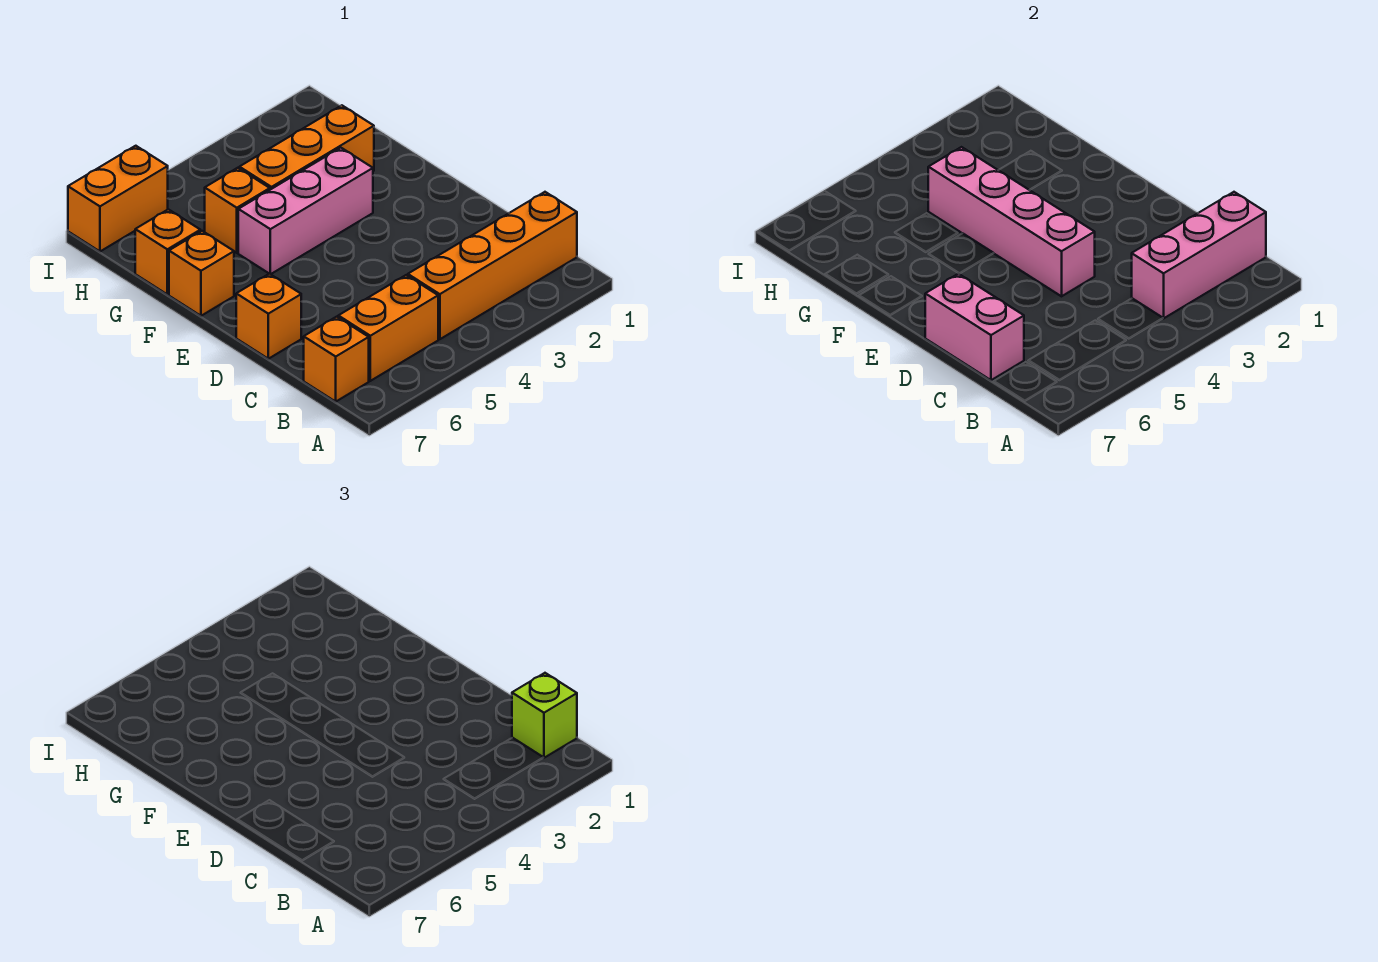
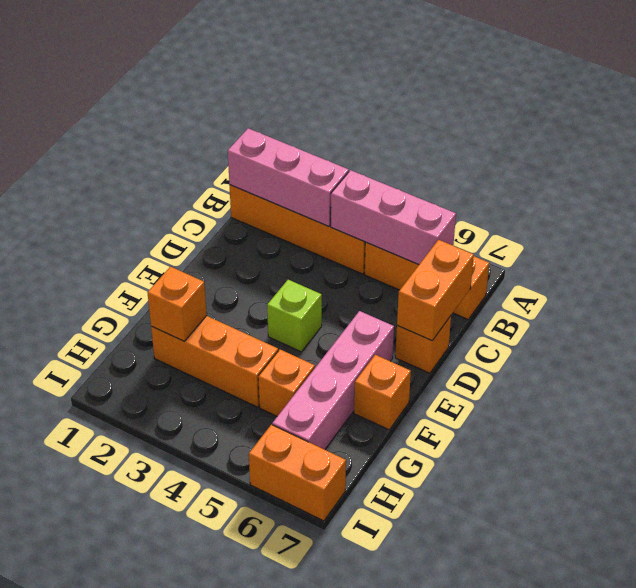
lime brick B1 level 3 -> lime brick E4 level 1
pink brick C7:D7 level 2 -> orange brick C7:D7 level 2
pink brick D4:G4 level 2 -> pink brick E6:H6 level 1
pink brick F3:F5 level 1 -> pink brick B4:B6 level 2
orange brick G7 level 1 -> orange brick G2 level 2

